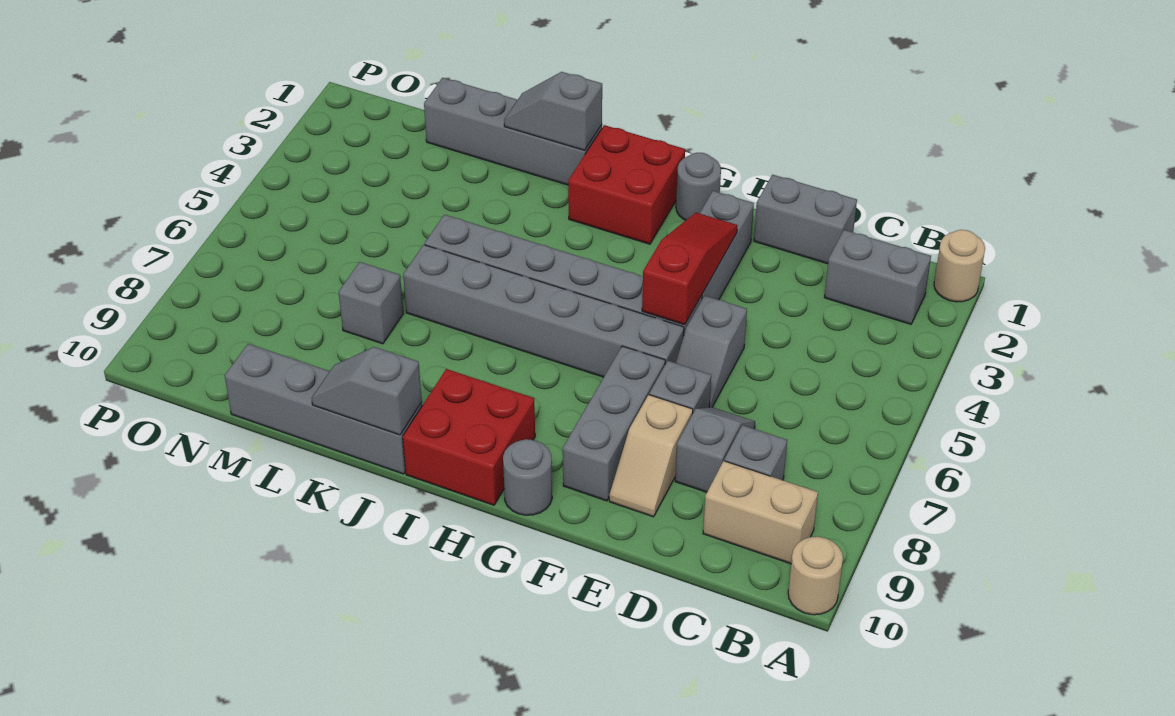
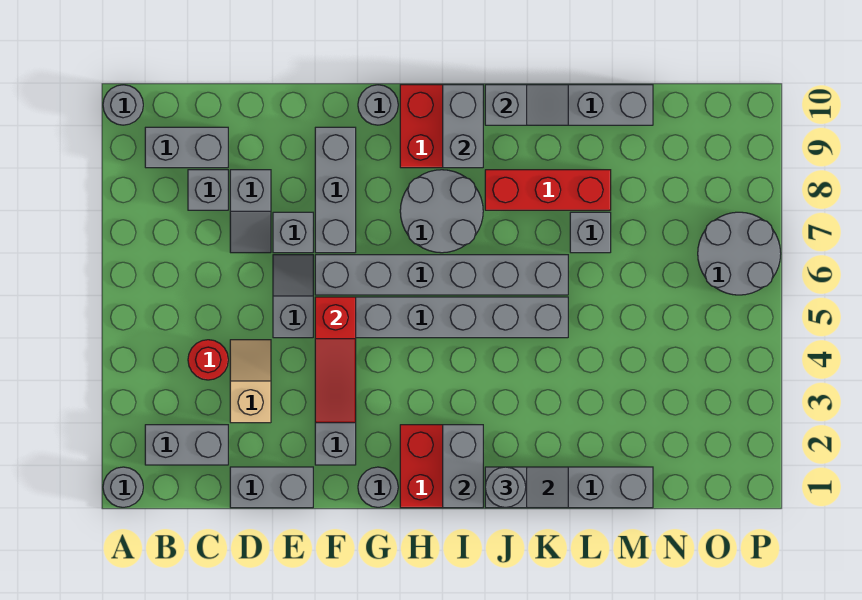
tan round brick A1 level 1 -> grey round brick A1 level 1
tan round brick A10 level 1 -> grey round brick A10 level 1
tan brick B9:C9 level 1 -> grey brick B9:C9 level 1
none -> red round brick C4 level 1
tan slope E8:E9 level 1 top 8 -> tan slope D3:D4 level 1 top 3
none -> grey round brick H7:I8 level 1
none -> grey brick I1:I2 level 2
none -> grey brick I9:I10 level 2
none -> grey round brick J1 level 3
none -> red brick J8:L8 level 1
none -> grey round brick O6:P7 level 1

